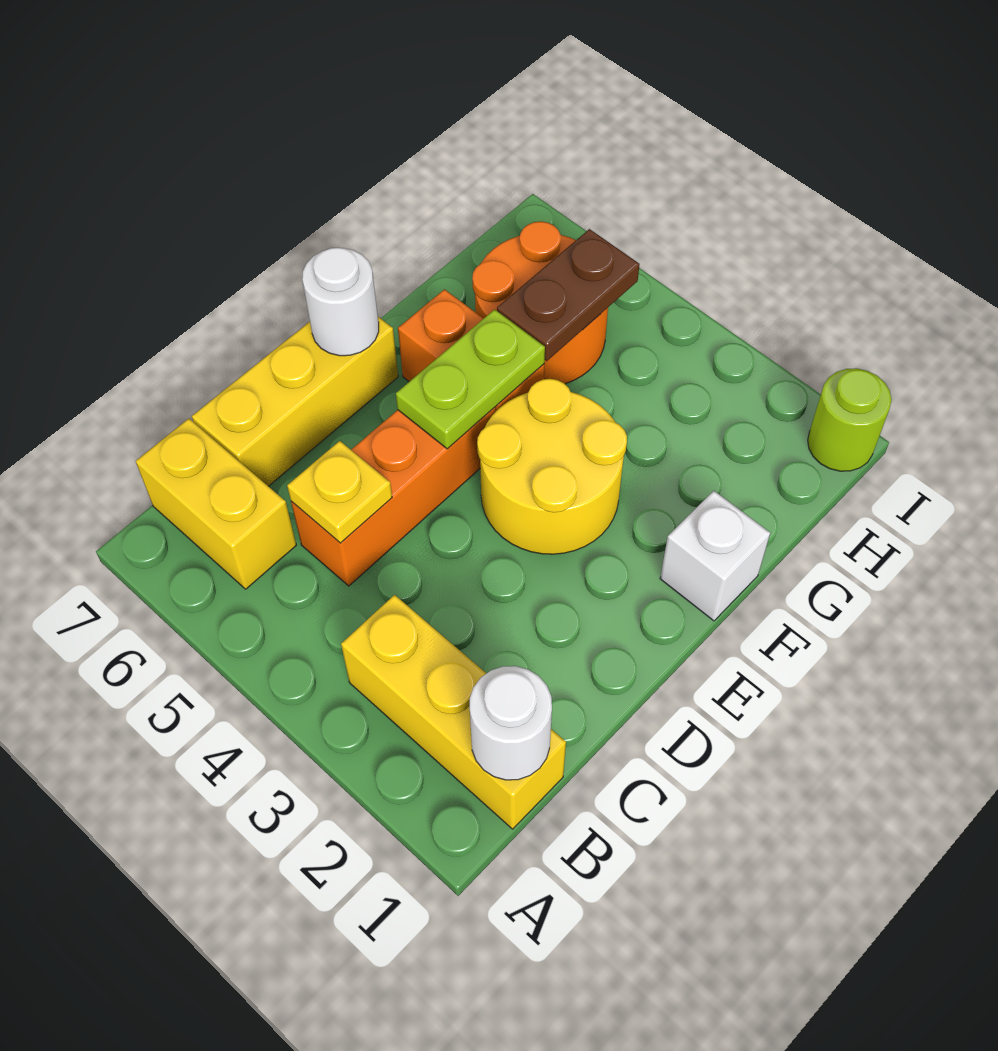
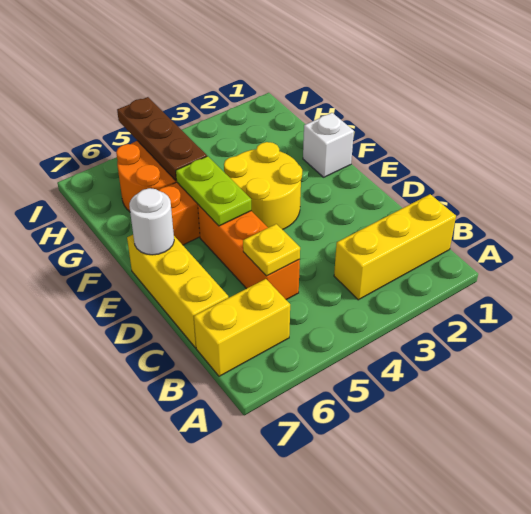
white round brick B1 level 2 -> none
brown plate G5:H5 level 2 -> brown plate G5:I5 level 2
lime round brick I1 level 1 -> none

